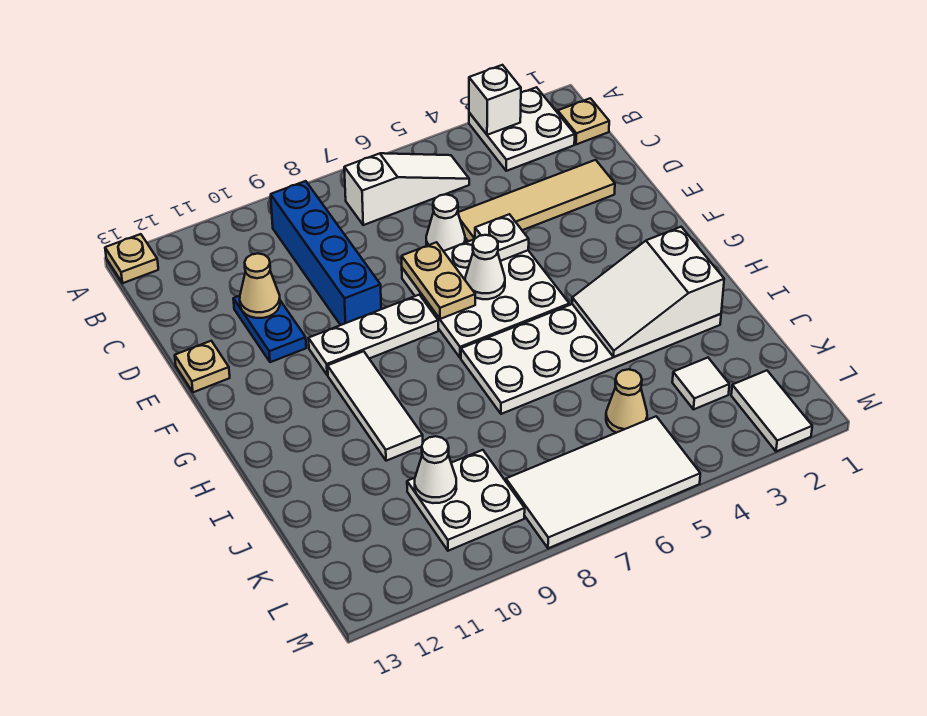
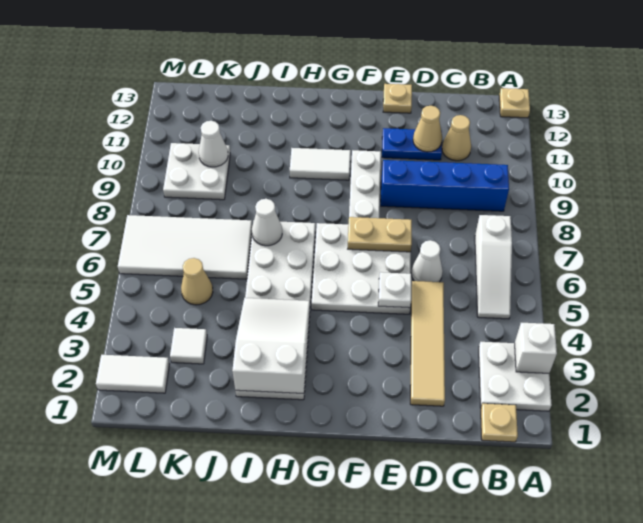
none -> tan cone C11 level 1
white cone F6 level 2 -> white cone I7 level 2
white tile G10:I10 level 1 -> white tile G10:H10 level 1
white tile L5:M8 level 1 -> white tile J6:M7 level 1

